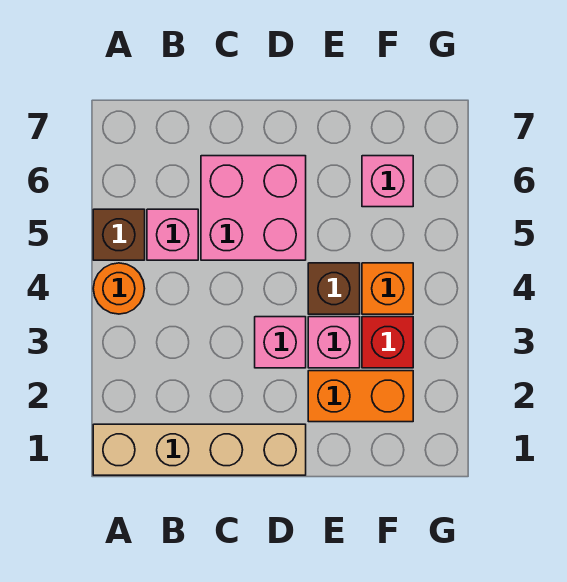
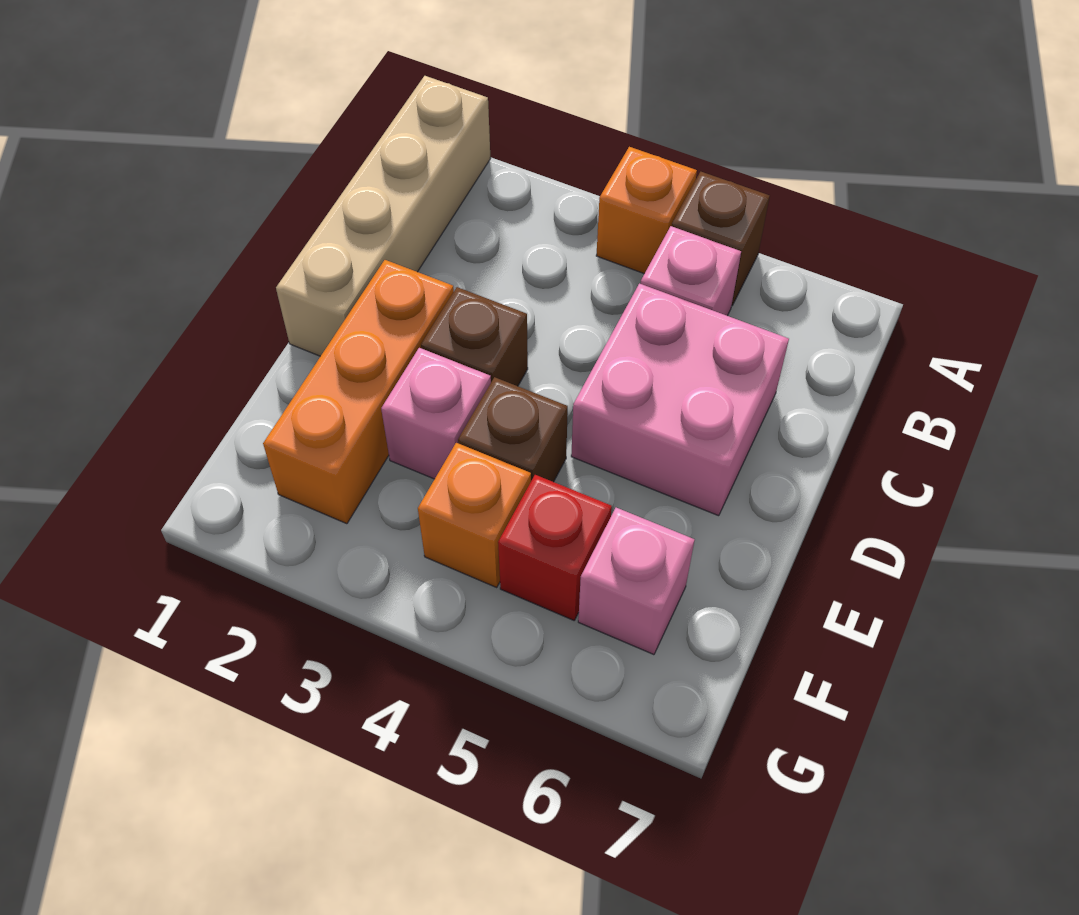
orange round brick A4 level 1 -> orange brick A4 level 1
pink brick D3 level 1 -> brown brick D3 level 1
orange brick E2:F2 level 1 -> orange brick D2:F2 level 1
red brick F3 level 1 -> red brick F5 level 1

